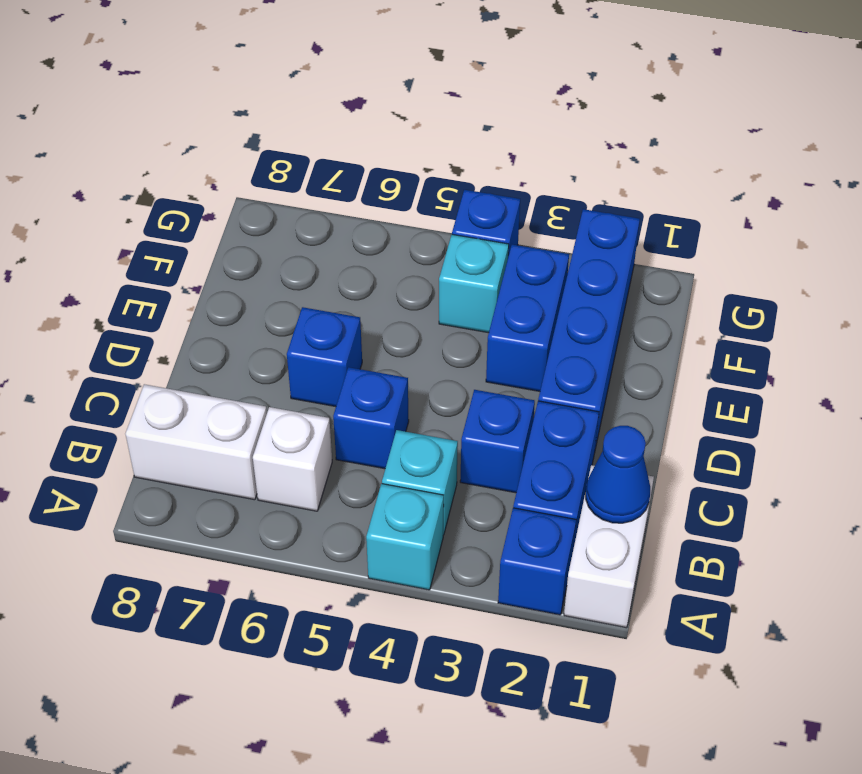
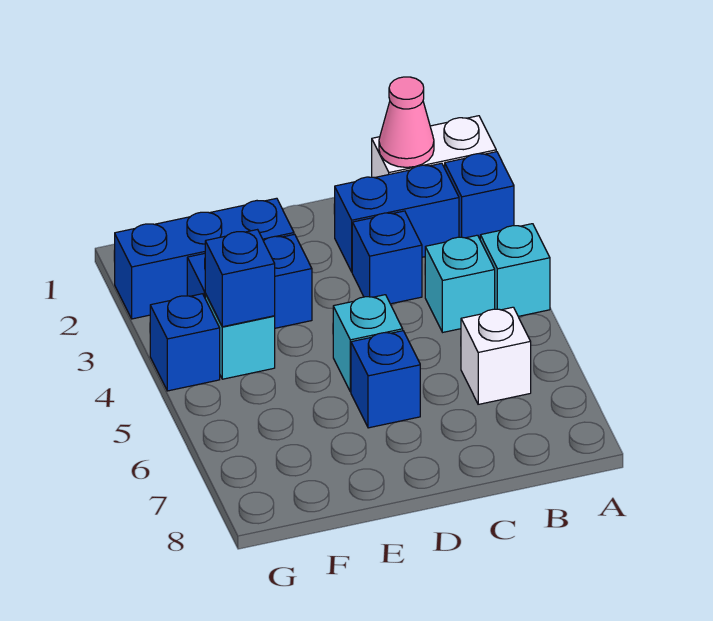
blue cone B1 level 2 -> pink cone B1 level 2
white brick B7:B8 level 1 -> none
blue brick C5 level 1 -> blue brick F4 level 2
blue brick D2:G2 level 1 -> blue brick E2:G2 level 1
none -> cyan brick D5 level 1

